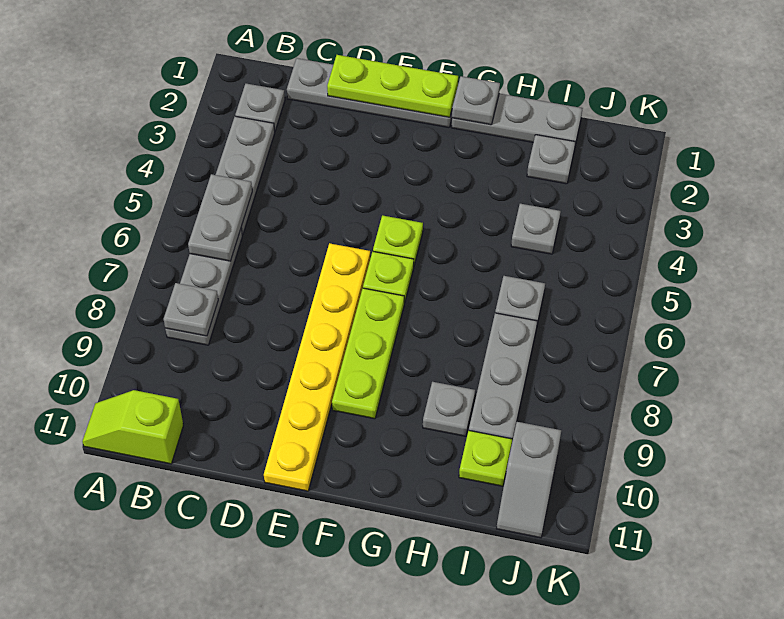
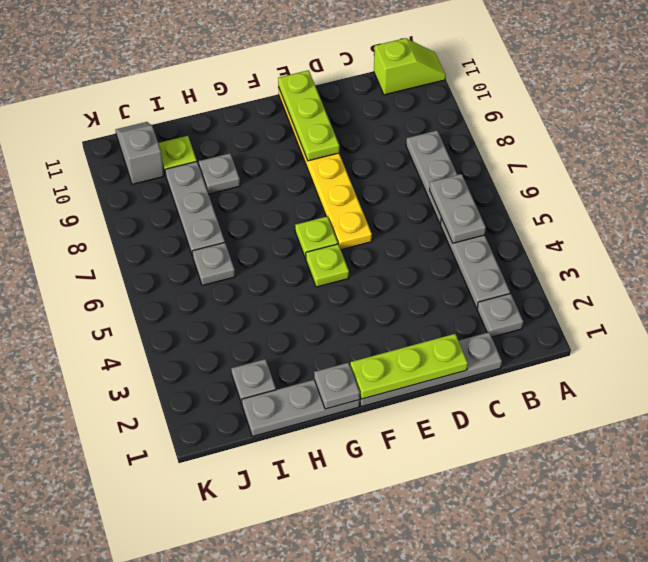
grey plate B8 level 2 -> none
lime plate F7:F9 level 1 -> lime plate E9:E11 level 2
grey plate I4 level 1 -> none

